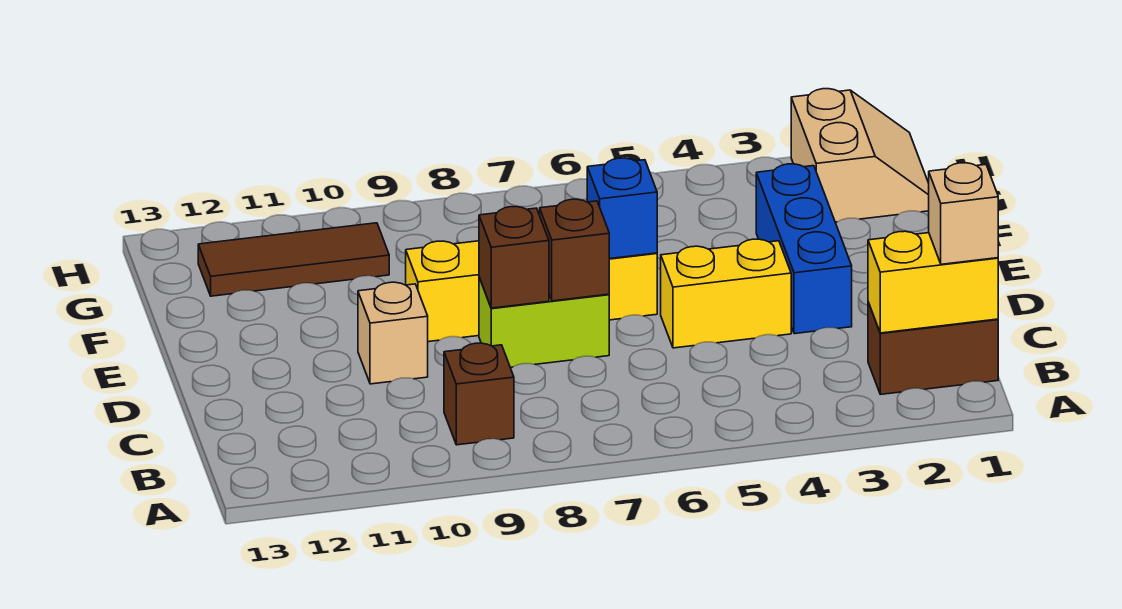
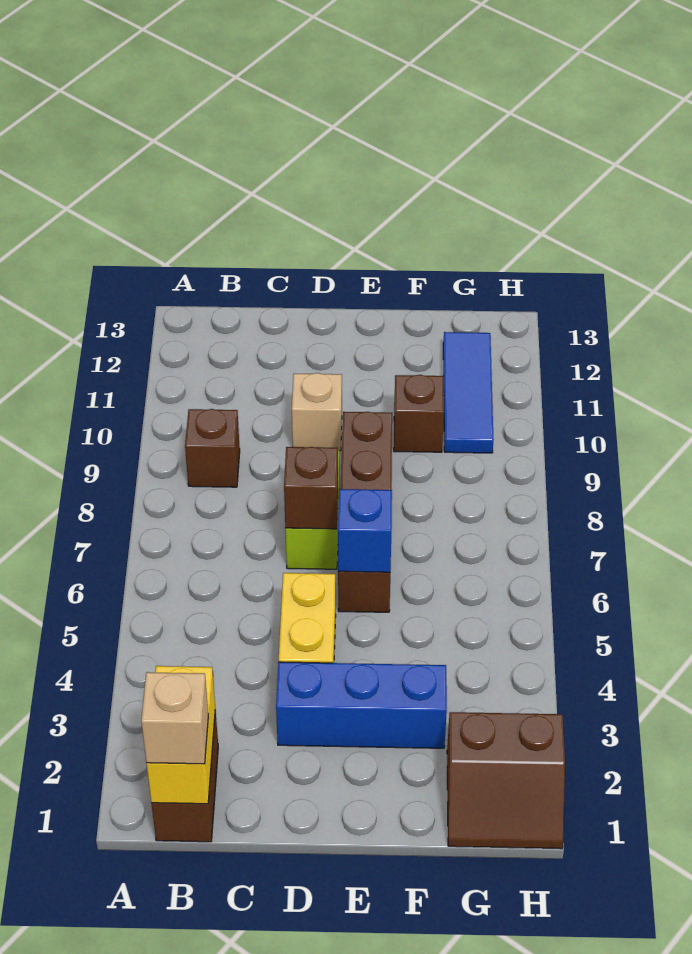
brown brick D8 level 2 -> brown brick F10 level 1
yellow brick E6:E9 level 1 -> brown brick E6:E9 level 1
tan slope G1:H2 level 1 top 2 -> brown slope G1:H2 level 1 top 2
brown tile G10:G12 level 1 -> blue tile G10:G12 level 1

